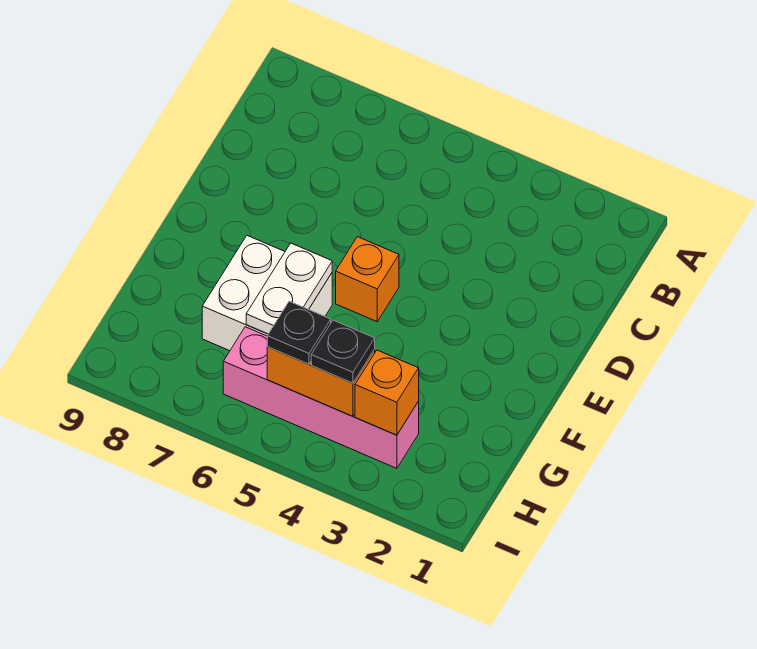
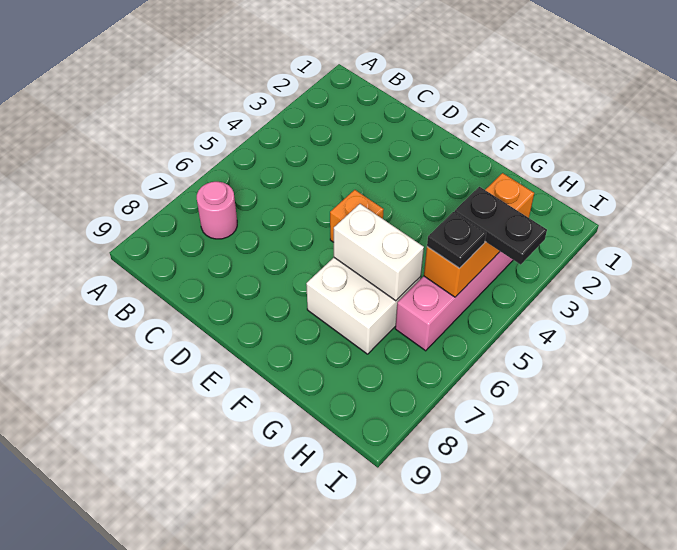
none -> pink round brick B7 level 1
white plate F6:G6 level 2 -> white brick F6:G6 level 2
black plate H4 level 3 -> black plate H4:I4 level 3

